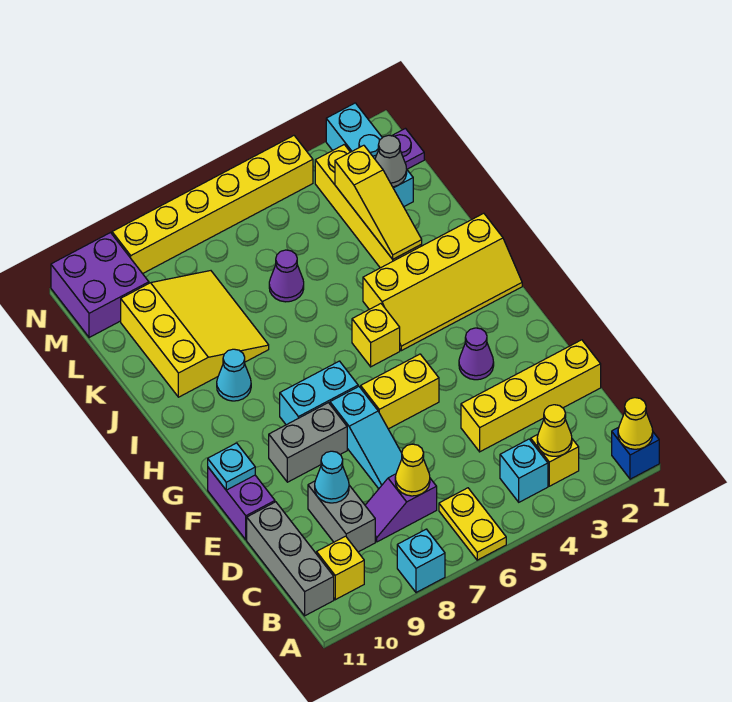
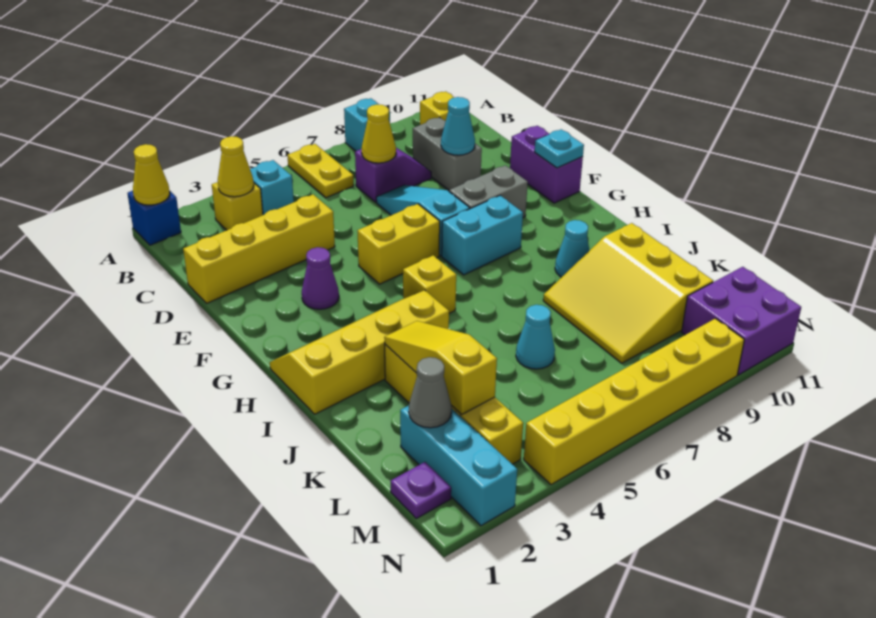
grey brick B11:D11 level 1 -> none
purple cone K6 level 1 -> cyan cone K6 level 1

